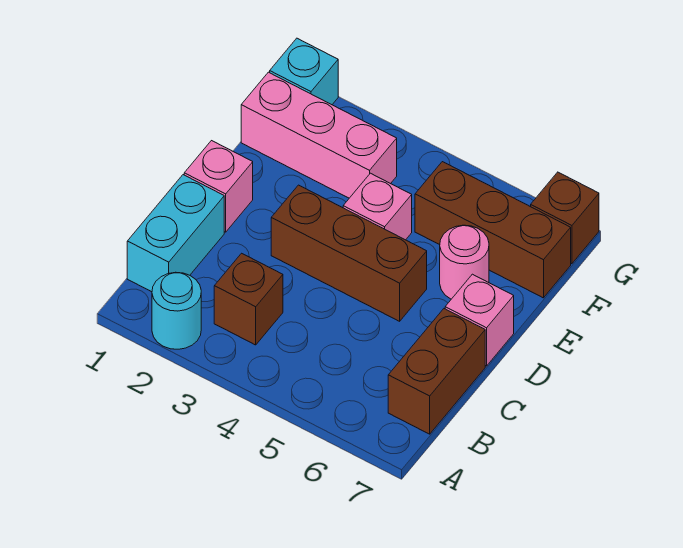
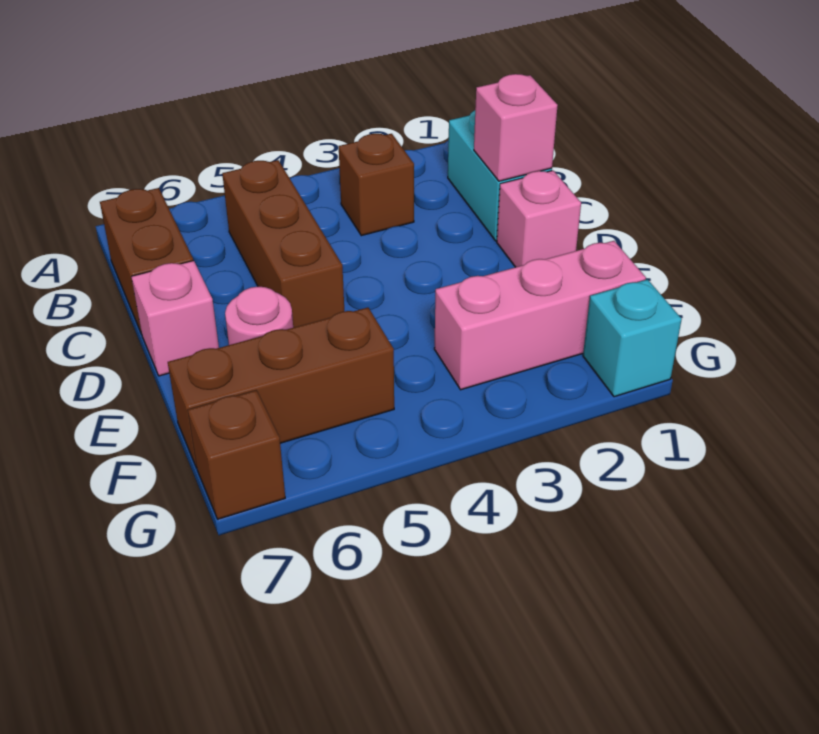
cyan round brick A2 level 1 -> none
brown brick D3:D5 level 1 -> brown brick B5:D5 level 1
pink brick E4 level 1 -> pink brick C1 level 2

